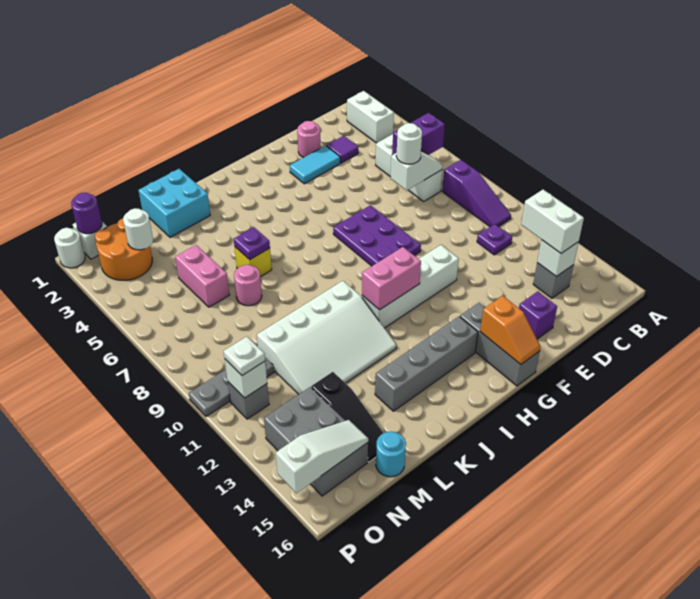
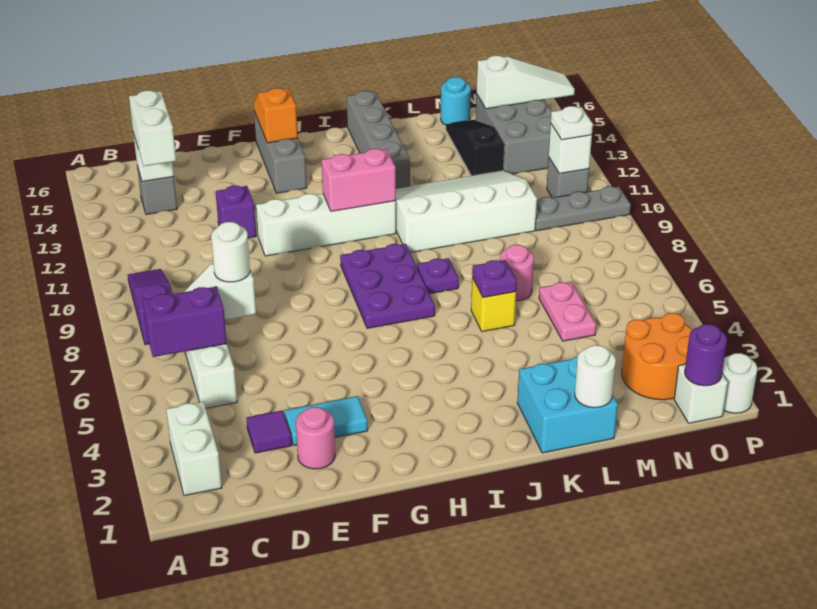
purple plate C11 level 1 -> purple plate J8 level 1
purple brick E15 level 1 -> purple brick E12 level 1
purple plate F7:G9 level 1 -> purple plate H7:I9 level 1
grey brick H14:K14 level 1 -> grey brick J13:J16 level 1
pink brick M5:M6 level 1 -> pink plate M5:M6 level 1
white round brick N3 level 2 -> white round brick L1 level 2
white slope N15:P15 level 2 top P -> white slope N15:P15 level 2 top N

